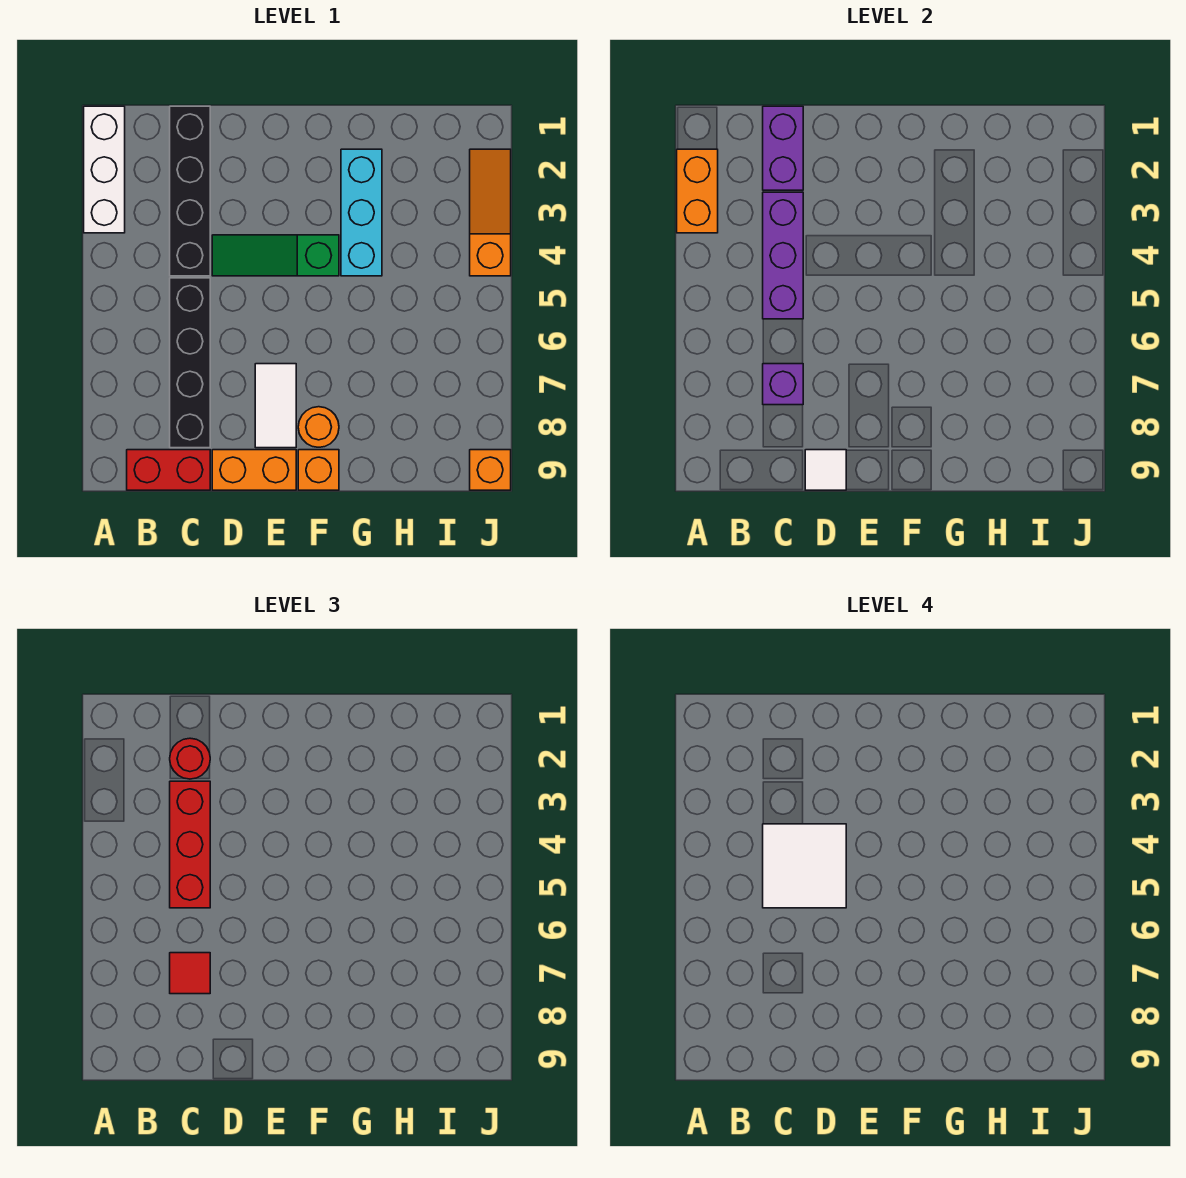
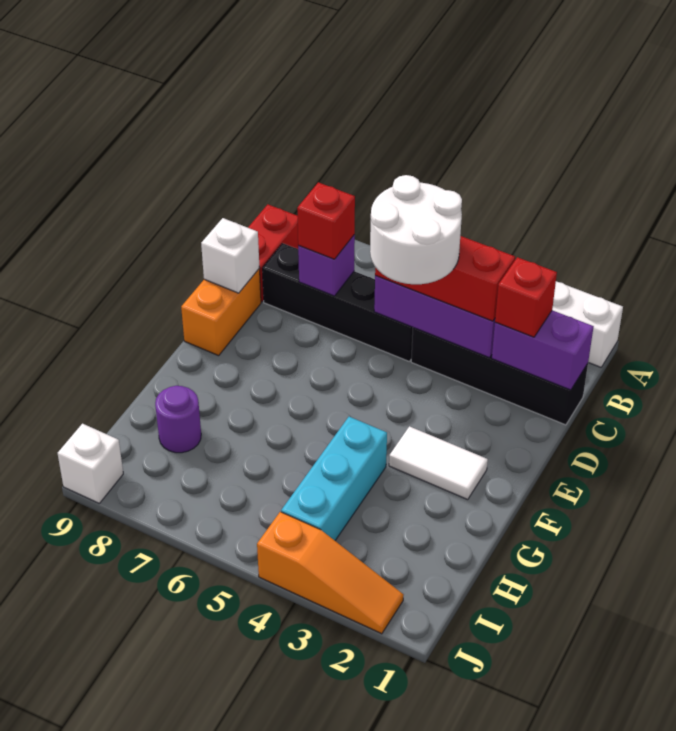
orange brick A2:A3 level 2 -> none
red round brick C2 level 3 -> red brick C2 level 3
white tile C4:D5 level 4 -> white round brick C4:D5 level 4
red tile C7 level 3 -> red brick C7 level 3
green slope D4:F4 level 1 top F -> none
white tile D9 level 2 -> white brick D9 level 2
white tile E7:E8 level 1 -> white tile F2:F3 level 1
orange round brick F8 level 1 -> none
orange brick F9 level 1 -> none
cyan brick G2:G4 level 1 -> cyan brick G4:I4 level 1
none -> purple round brick H8 level 1
orange brick J9 level 1 -> white brick J9 level 1

